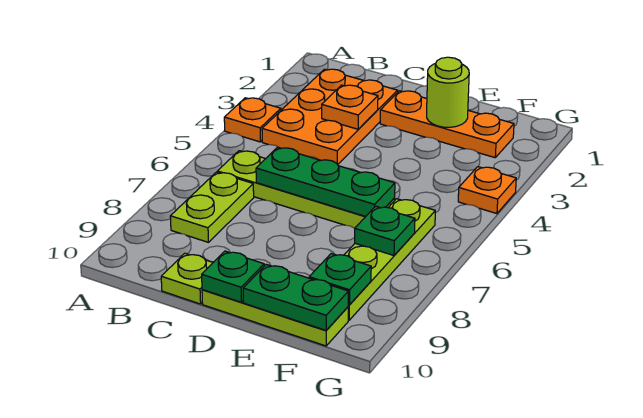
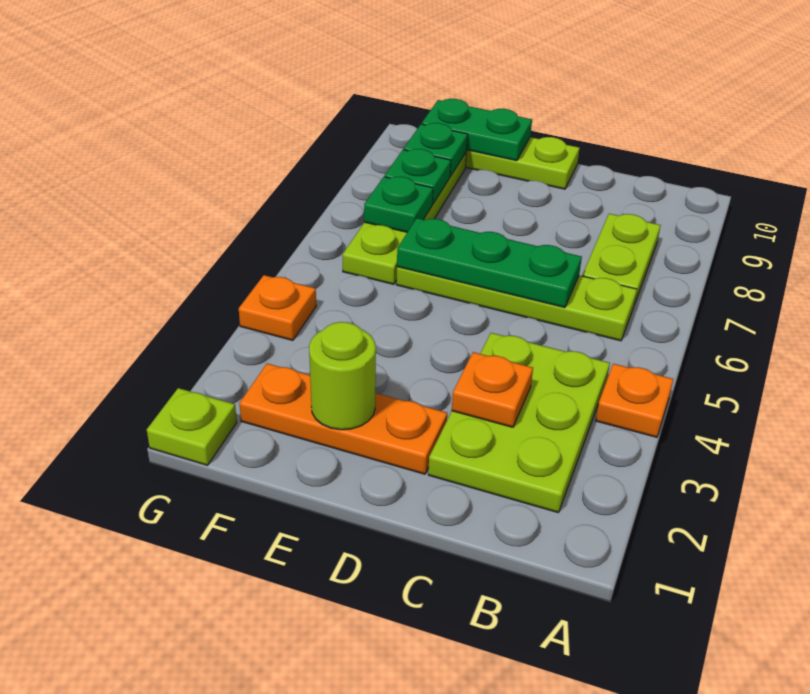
orange plate B2:C4 level 1 -> lime plate B2:C4 level 1
lime plate C10 level 1 -> lime plate G1 level 1
green plate D10 level 2 -> green plate F8 level 2

